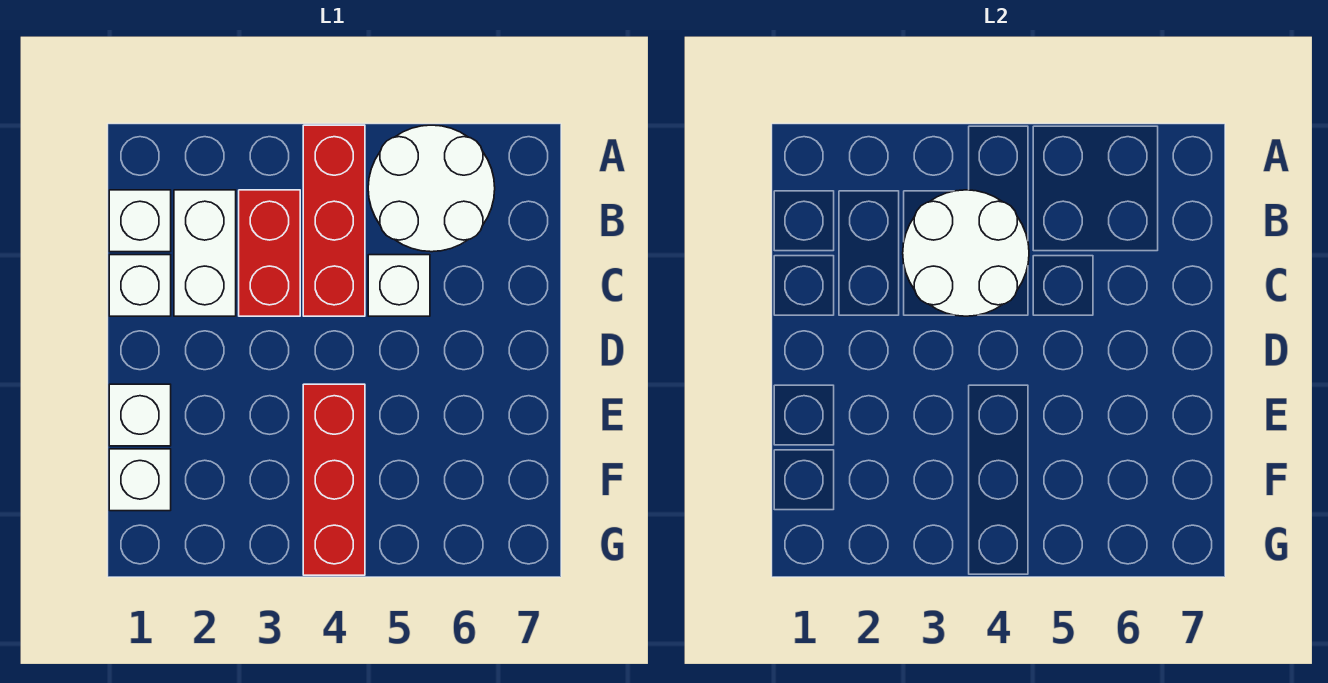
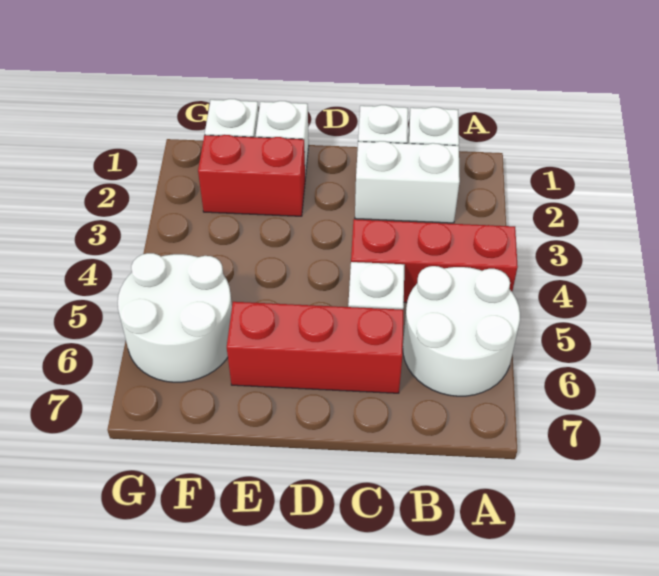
red brick B3:C3 level 1 -> red brick E2:F2 level 1
white round brick B3:C4 level 2 -> white round brick F5:G6 level 1
red brick E4:G4 level 1 -> red brick C6:E6 level 1

